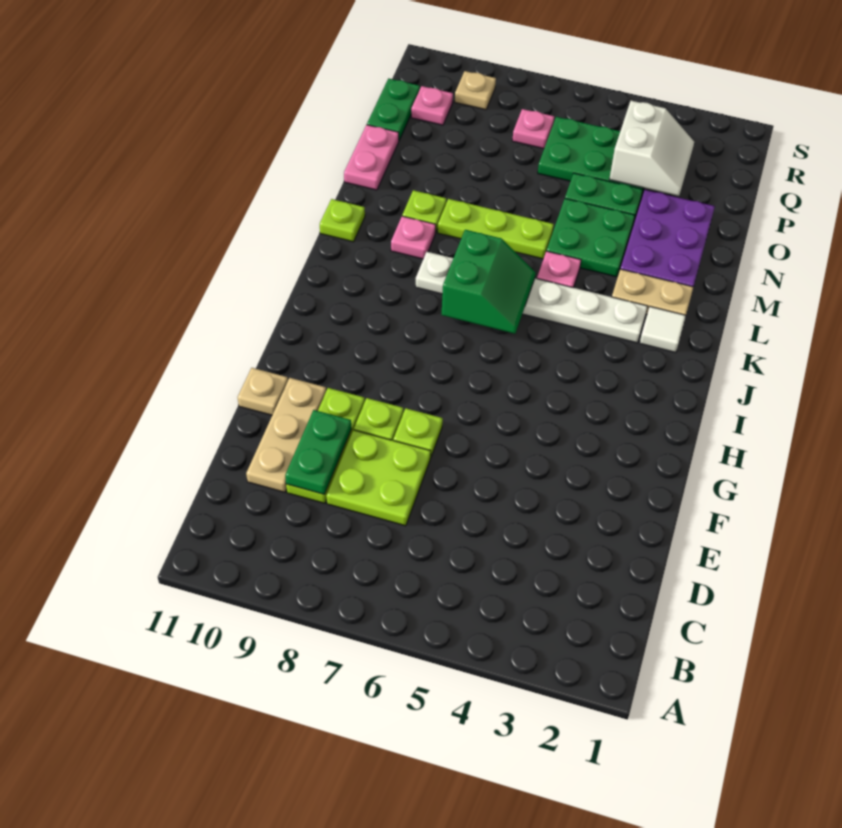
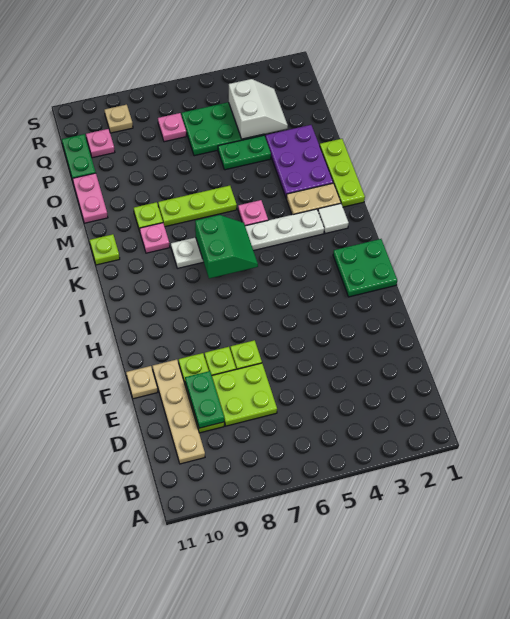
tan plate D10:F10 level 1 -> tan plate C10:F10 level 1
none -> lime plate L1:N1 level 1
green plate M4:N5 level 1 -> green plate H1:I2 level 1

